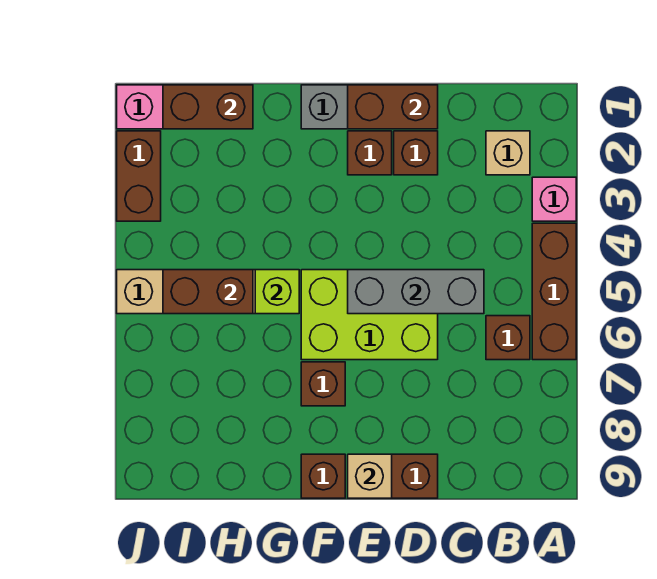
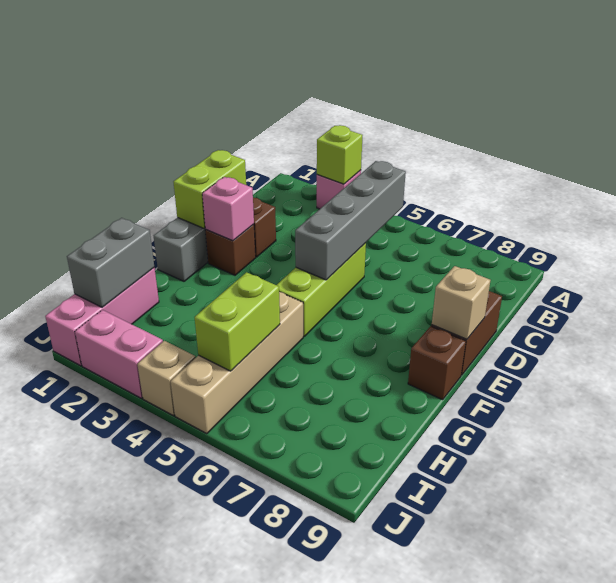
brown brick A4:A6 level 1 -> none
tan brick B2 level 1 -> tan brick J4 level 1
brown brick B6 level 1 -> none
grey brick C5:E5 level 2 -> grey brick B5:E5 level 2
brown brick D1:E1 level 2 -> lime brick D1:E1 level 2
lime brick D5:F6 level 1 -> lime brick D5:F5 level 1
none -> pink brick E2 level 2
brown brick F7 level 1 -> none
lime brick G5 level 2 -> lime brick A3 level 2
brown brick H1:I1 level 2 -> grey brick H1:I1 level 2
brown brick H5:I5 level 2 -> lime brick H5:I5 level 2
brown brick J2:J3 level 1 -> pink brick J2:J3 level 1

